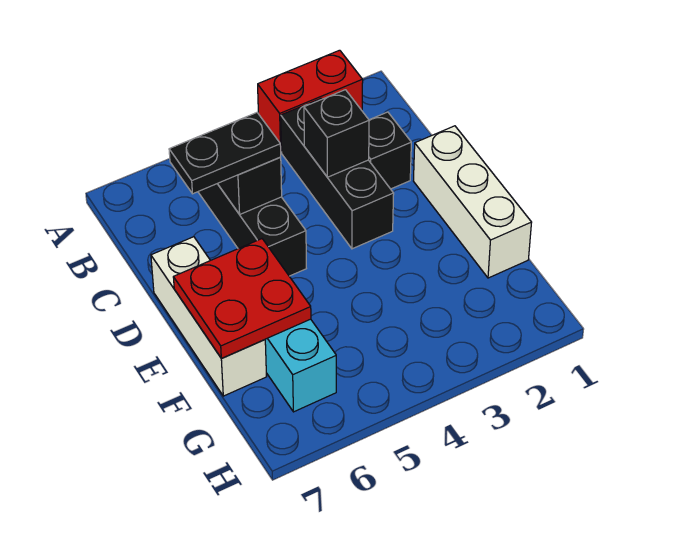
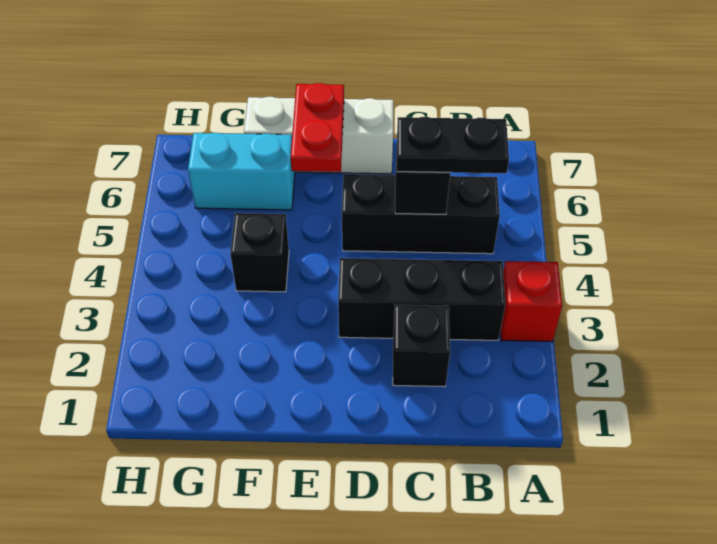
red brick A2:A3 level 1 -> red brick A3 level 1
black brick C3 level 2 -> black brick F4 level 1
black plate C5:C6 level 3 -> black plate B5:C5 level 3
white brick D1:F1 level 1 -> none
red plate E6:F7 level 2 -> red plate E6:E7 level 2

